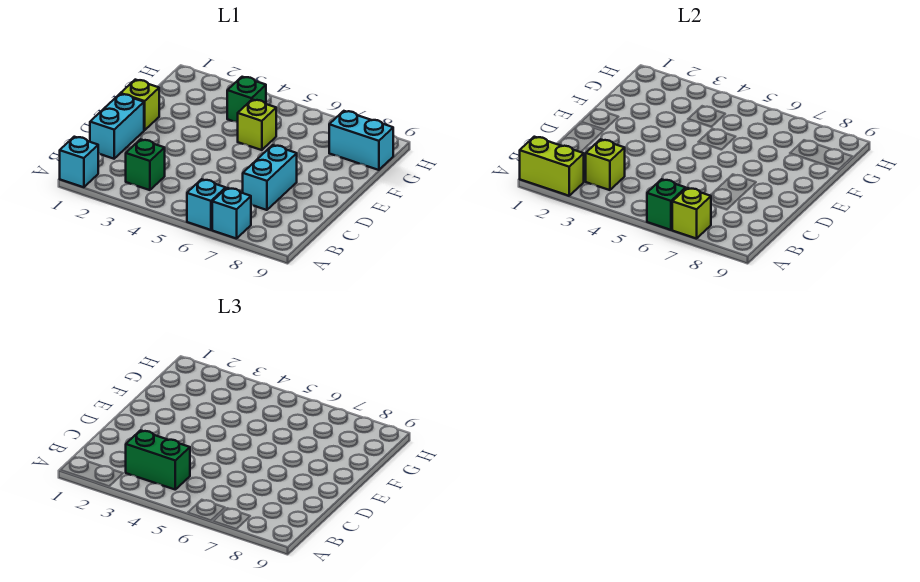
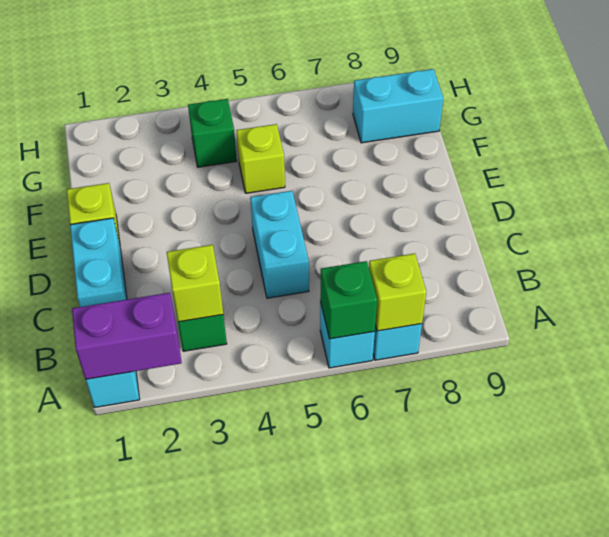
lime brick A1:A2 level 2 -> purple brick A1:A2 level 2
green brick B3:B4 level 3 -> none
cyan brick C7:D7 level 1 -> cyan brick C5:D5 level 1

